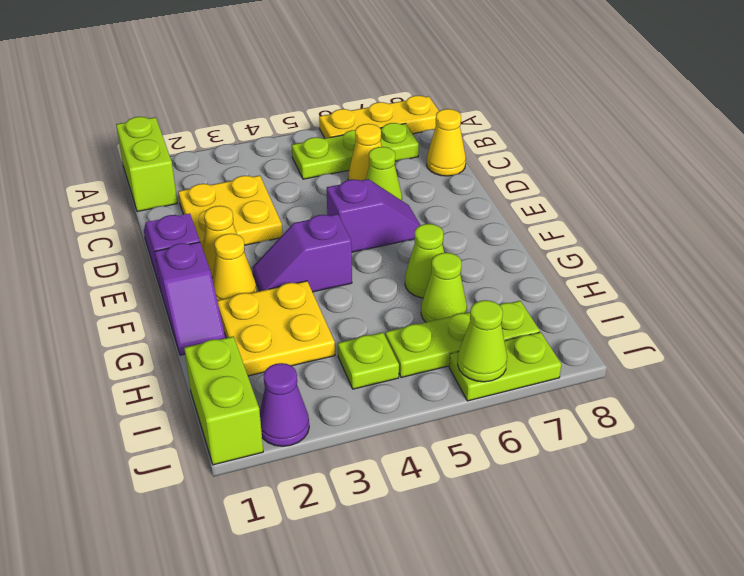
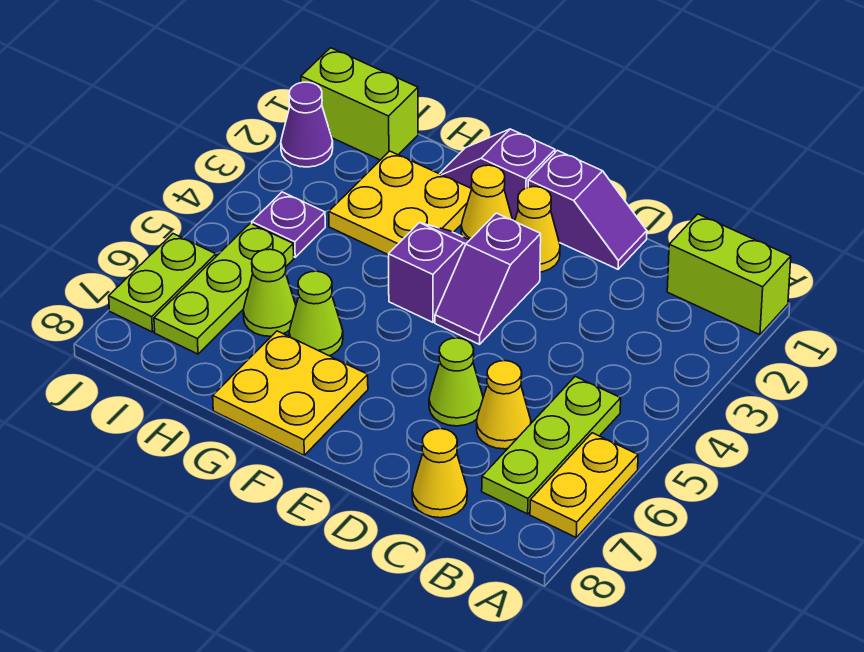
yellow plate A6:A8 level 1 -> yellow plate A6:A7 level 1
yellow plate C2:D3 level 1 -> yellow plate F7:G8 level 1
purple slope E5:E6 level 1 top 5 -> purple slope E3:E4 level 1 top 3
lime plate I4 level 1 -> purple plate I4 level 1
lime cone J6 level 2 -> none

